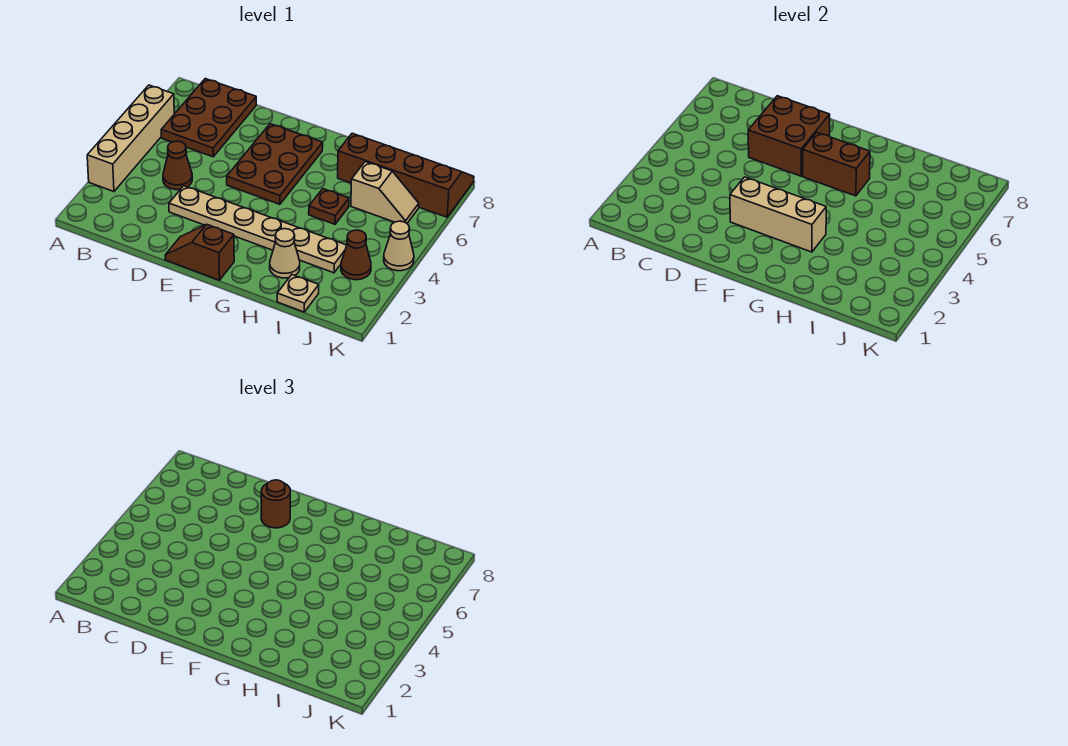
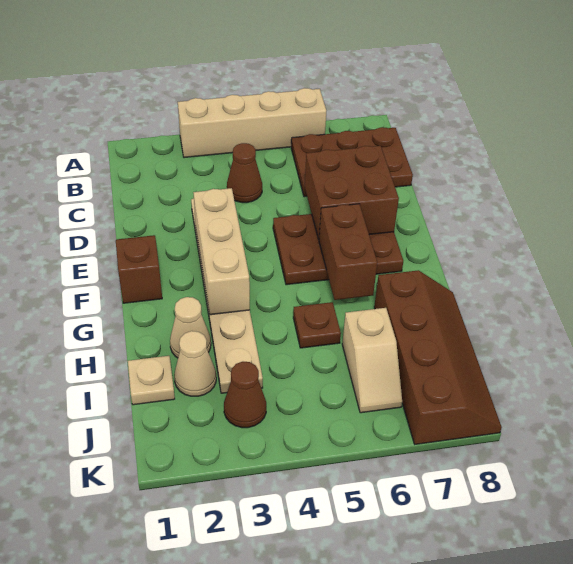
brown round brick E7 level 3 -> none
tan cone K4 level 1 -> tan cone I2 level 1

